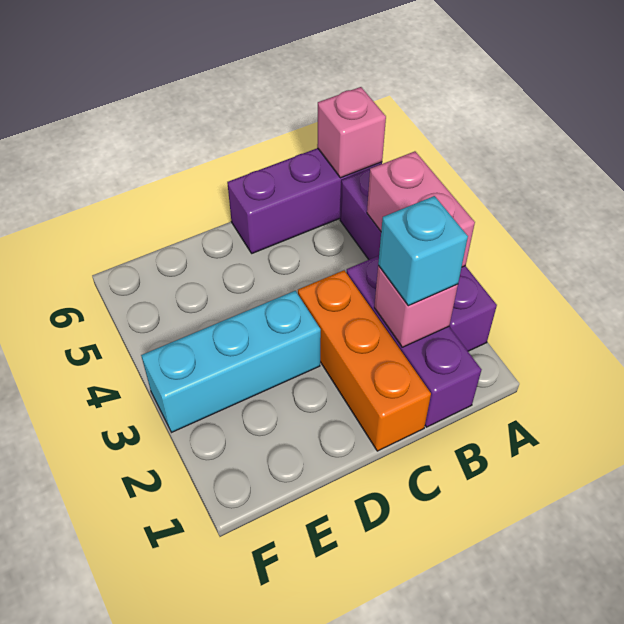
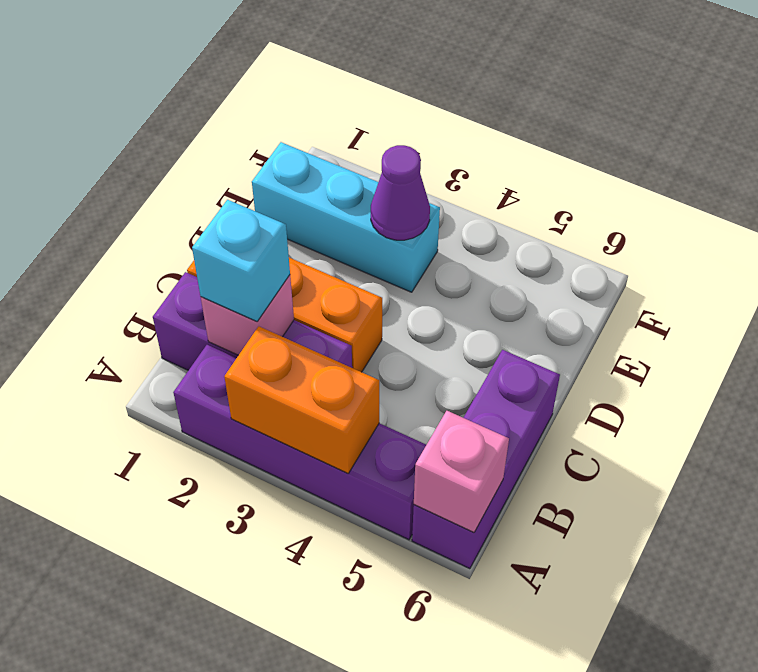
pink brick A3:A4 level 2 -> orange brick A3:A4 level 2
cyan brick D3:F3 level 1 -> cyan brick E1:E3 level 1
none -> purple cone E3 level 2

